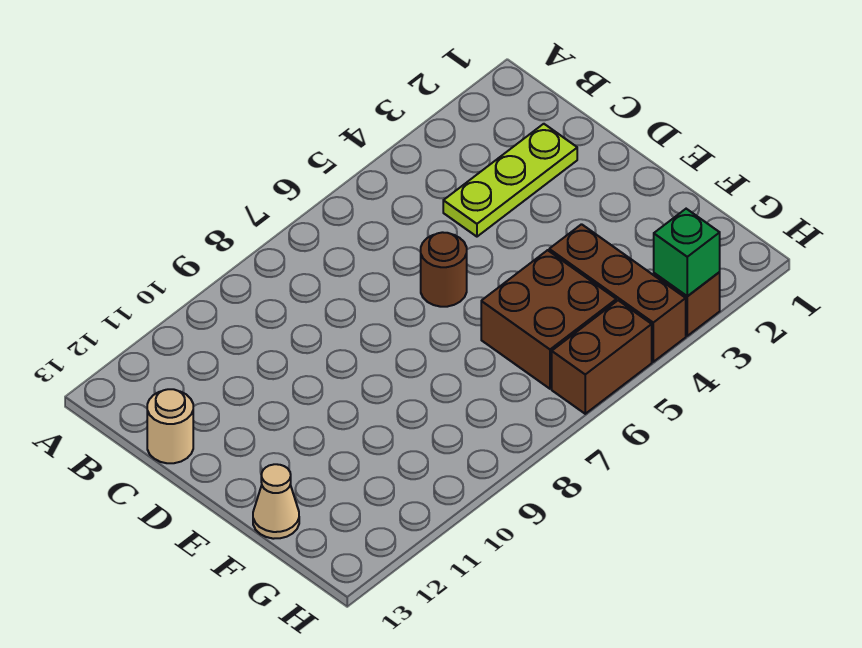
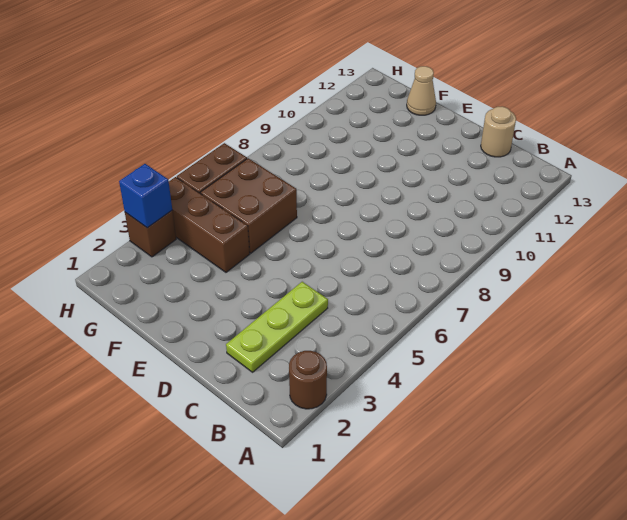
brown round brick D6 level 1 -> brown round brick A2 level 1
green brick H3 level 2 -> blue brick H3 level 2

